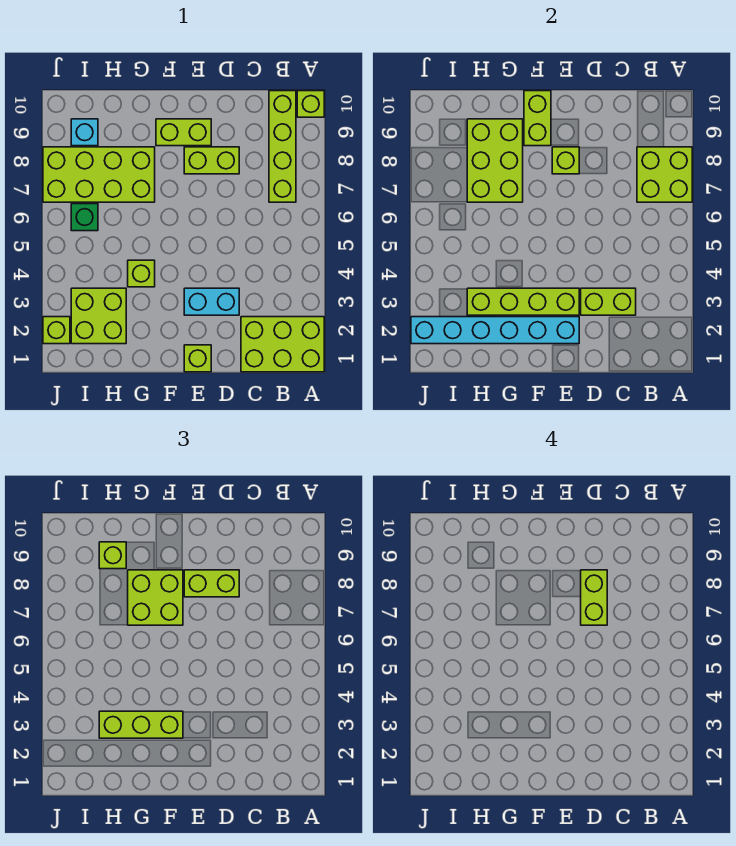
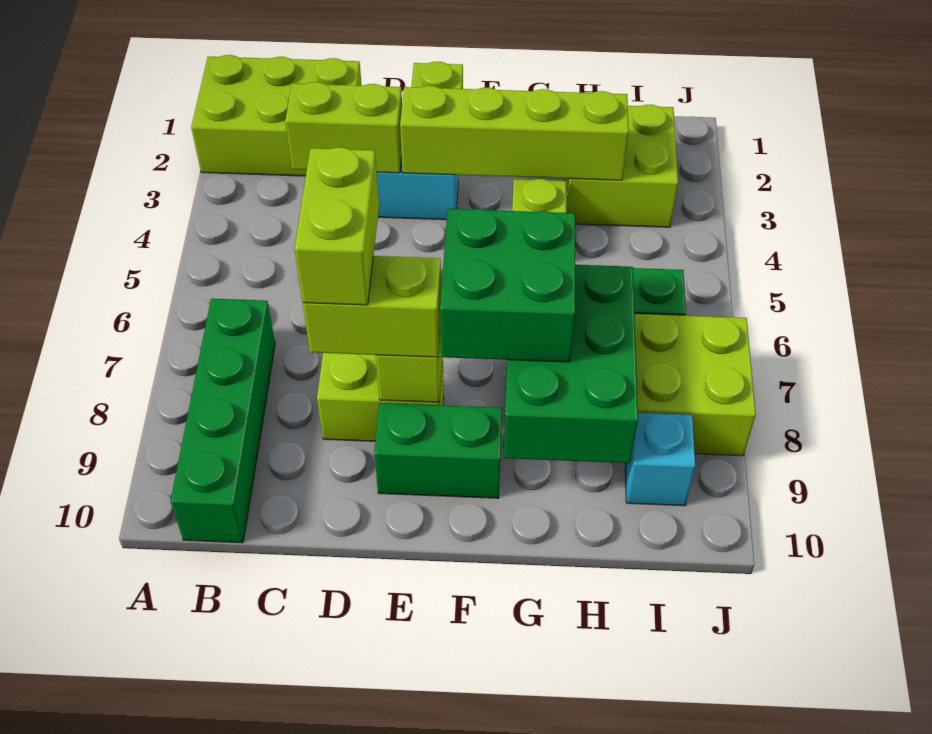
lime brick A7:B8 level 2 -> none
lime brick A10 level 1 -> none
lime brick B7:B10 level 1 -> green brick B7:B10 level 1
cyan brick E2:J2 level 2 -> none
lime brick E9:F9 level 1 -> green brick E9:F9 level 1
lime brick F3:H3 level 3 -> none
lime brick F7:G8 level 3 -> green brick F7:G8 level 3
lime brick F9:F10 level 2 -> none
lime brick G7:H9 level 2 -> green brick G7:H9 level 2
lime brick H9 level 3 -> none
lime brick J2 level 1 -> none

